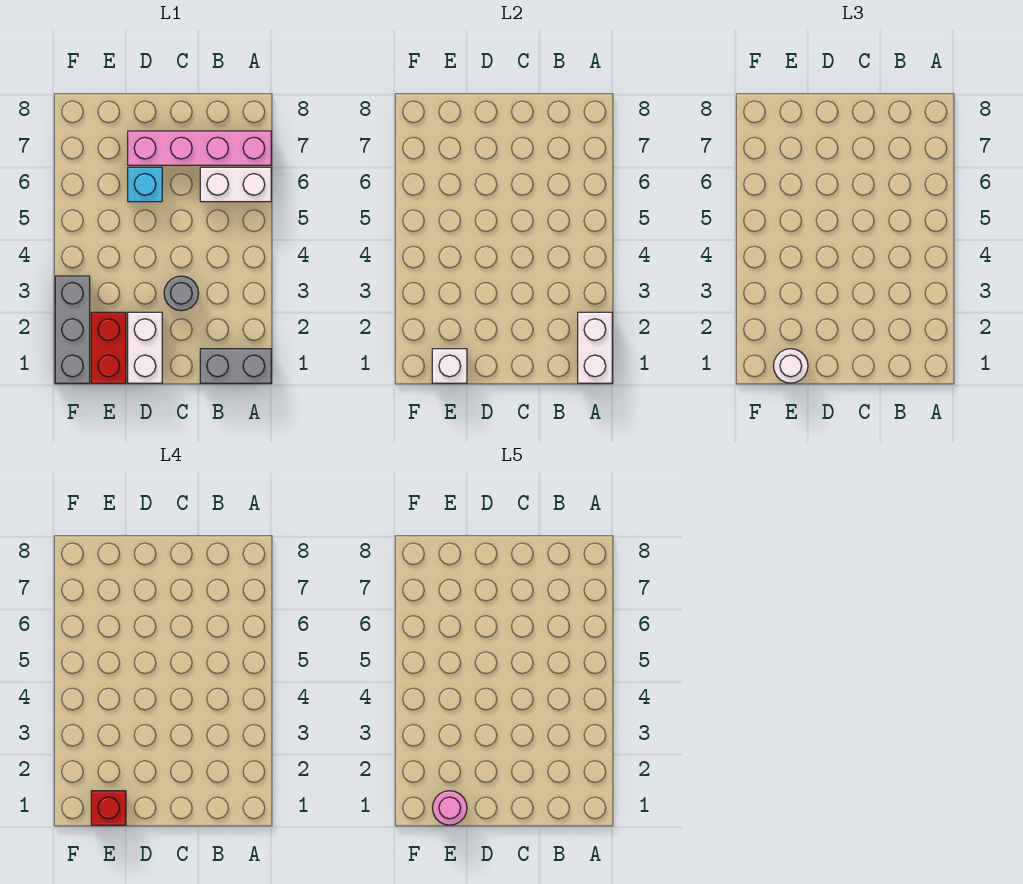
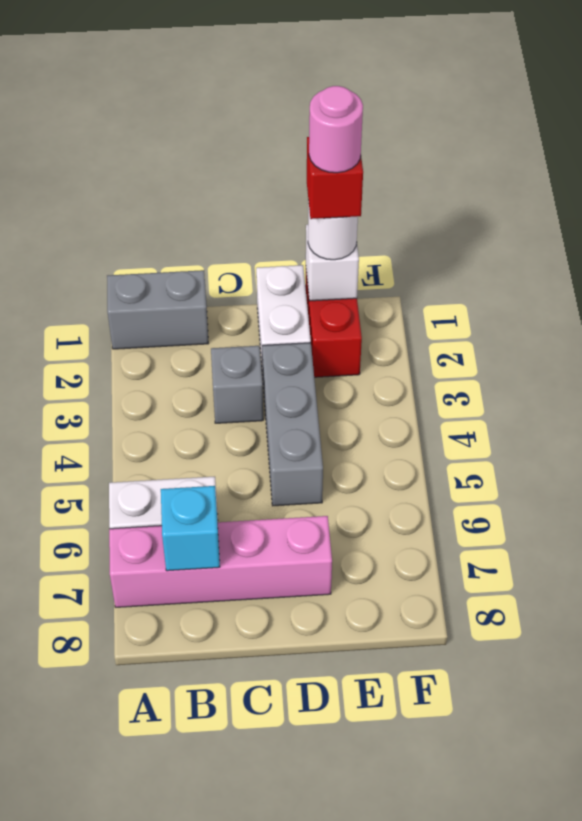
white brick A1:A2 level 2 -> none
grey round brick C3 level 1 -> grey brick C3 level 1
cyan brick D6 level 1 -> cyan brick B7 level 2
grey brick F1:F3 level 1 -> grey brick D3:D5 level 1

